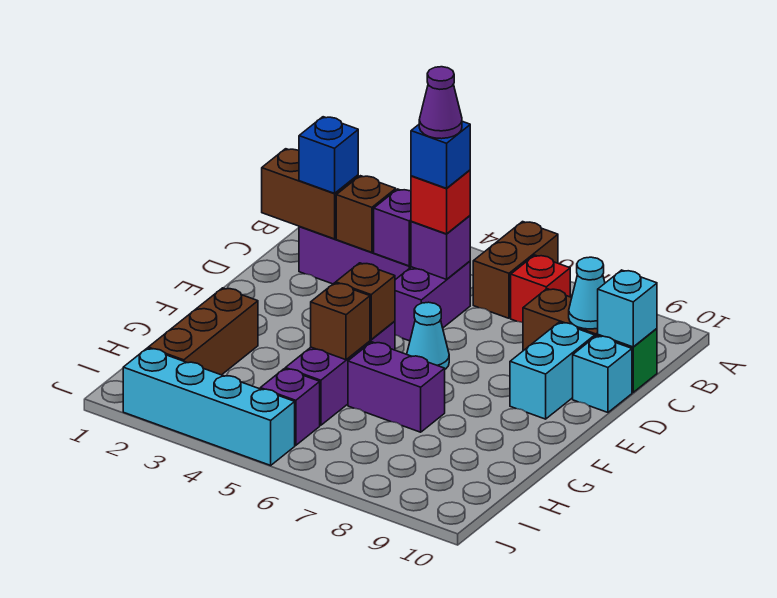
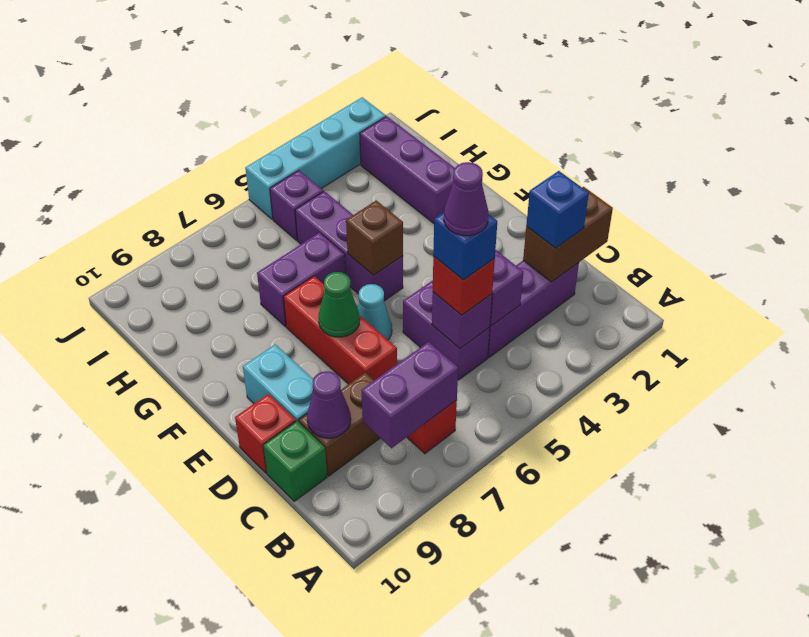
brown brick A6:B6 level 1 -> none
none -> purple brick B7:B8 level 2
brown brick C3 level 2 -> none
cyan cone C9 level 2 -> purple cone C9 level 2
cyan brick C10 level 2 -> none
none -> red brick D7:F7 level 1
cyan brick D10 level 1 -> red brick D10 level 1
none -> green cone E7 level 2
brown brick G2:I2 level 1 -> purple brick G2:I2 level 1
brown brick G5 level 2 -> none

